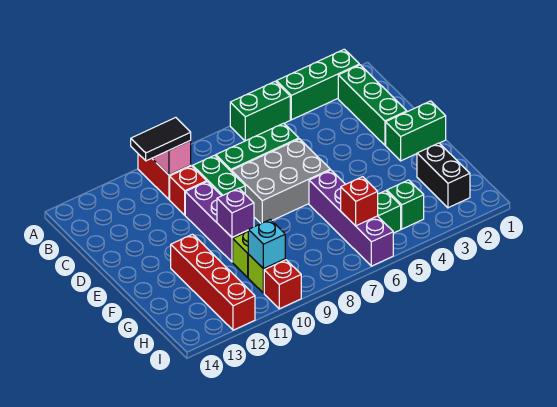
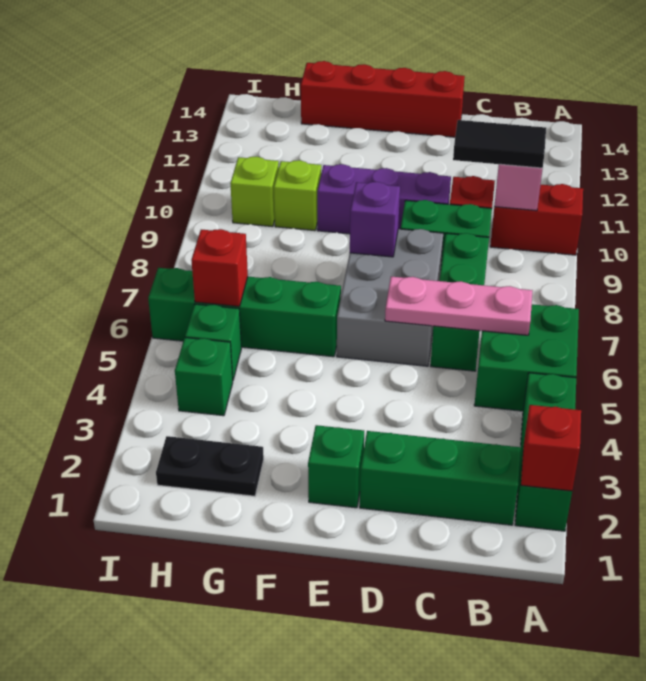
green brick A5:A6 level 1 -> green brick A5:B6 level 1
none -> pink plate B6:D6 level 2
black tile B10:B11 level 3 -> black tile B10:C10 level 3
green brick E1:E2 level 1 -> green brick E2 level 1
purple brick F6:I6 level 1 -> green brick F6:I6 level 1
purple brick F10 level 2 -> purple brick E8 level 2
red brick F12:I12 level 1 -> red brick D14:G14 level 1
black brick G2:H2 level 1 -> black plate G2:H2 level 1
cyan brick H10 level 2 -> none
red brick I10 level 1 -> red brick A2 level 2

